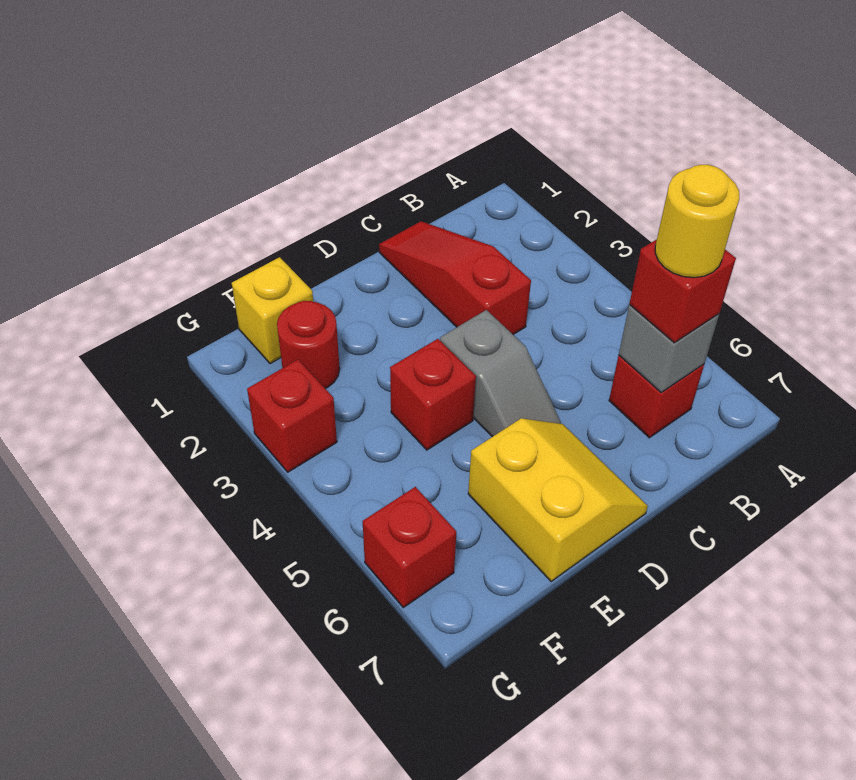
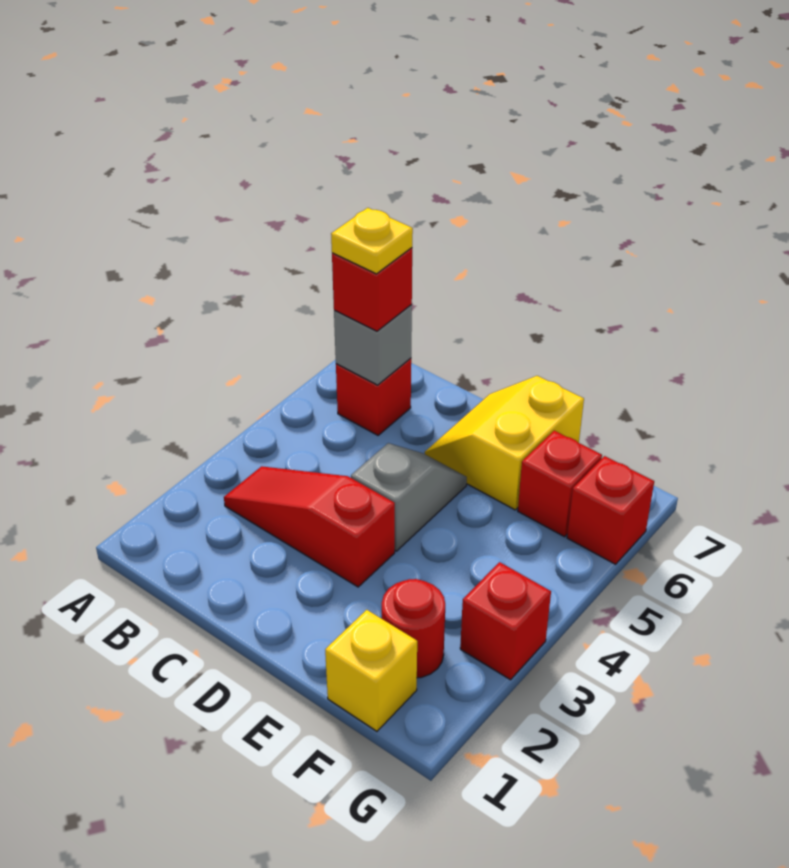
yellow round brick B6 level 4 -> yellow plate B6 level 4
red slope C1:C3 level 1 top 3 -> red slope B3:D3 level 1 top D
red brick E4 level 1 -> red brick F6 level 1

